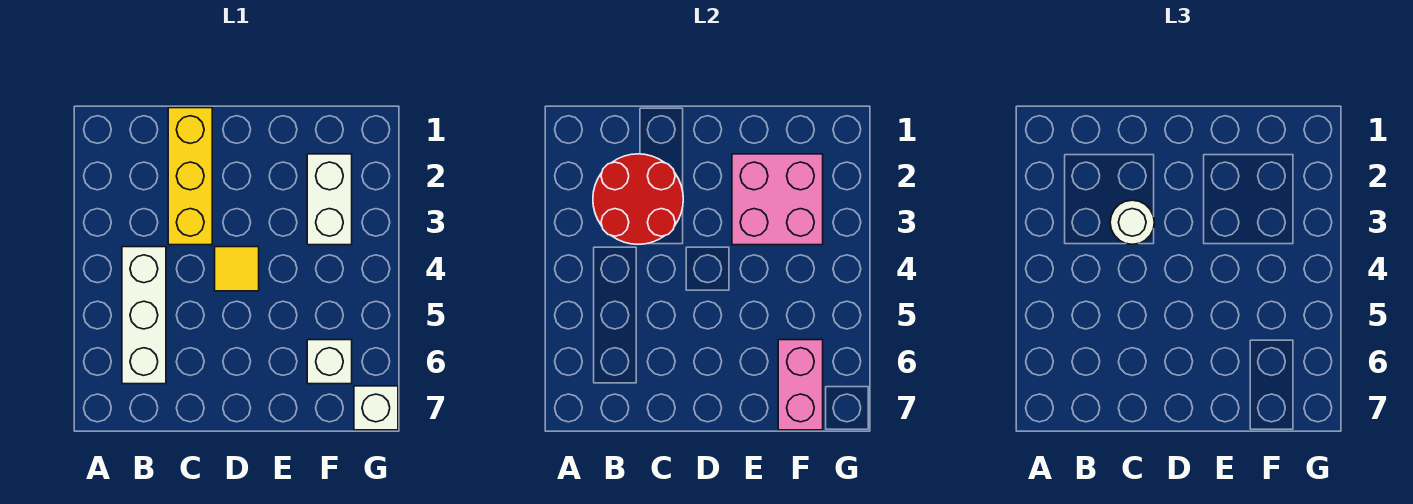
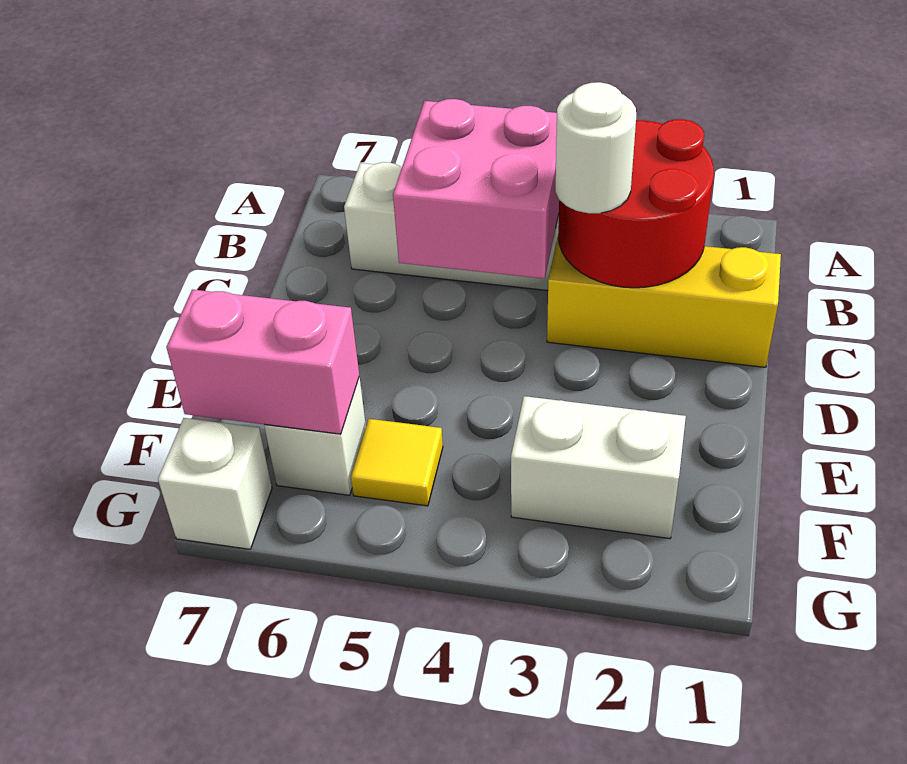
yellow tile D4 level 1 -> yellow tile F5 level 1
pink brick E2:F3 level 2 -> pink brick B4:C5 level 2

